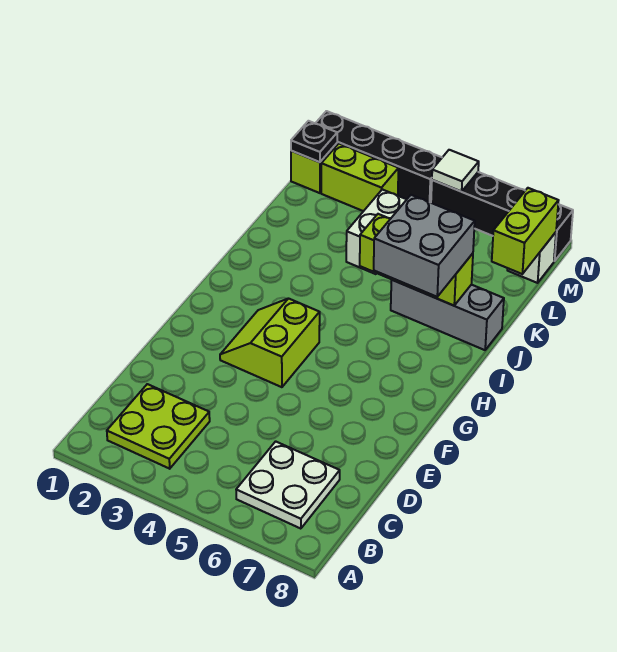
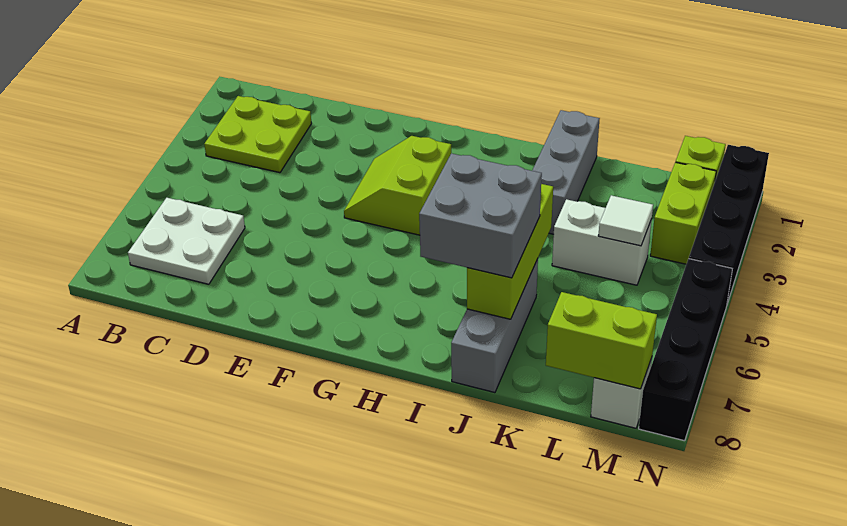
lime slope F3:G4 level 1 top 4 -> lime slope F3:G4 level 1 top G
none -> grey brick J1:J3 level 1
black plate M1 level 2 -> none
white tile N5 level 2 -> white tile L4 level 2

